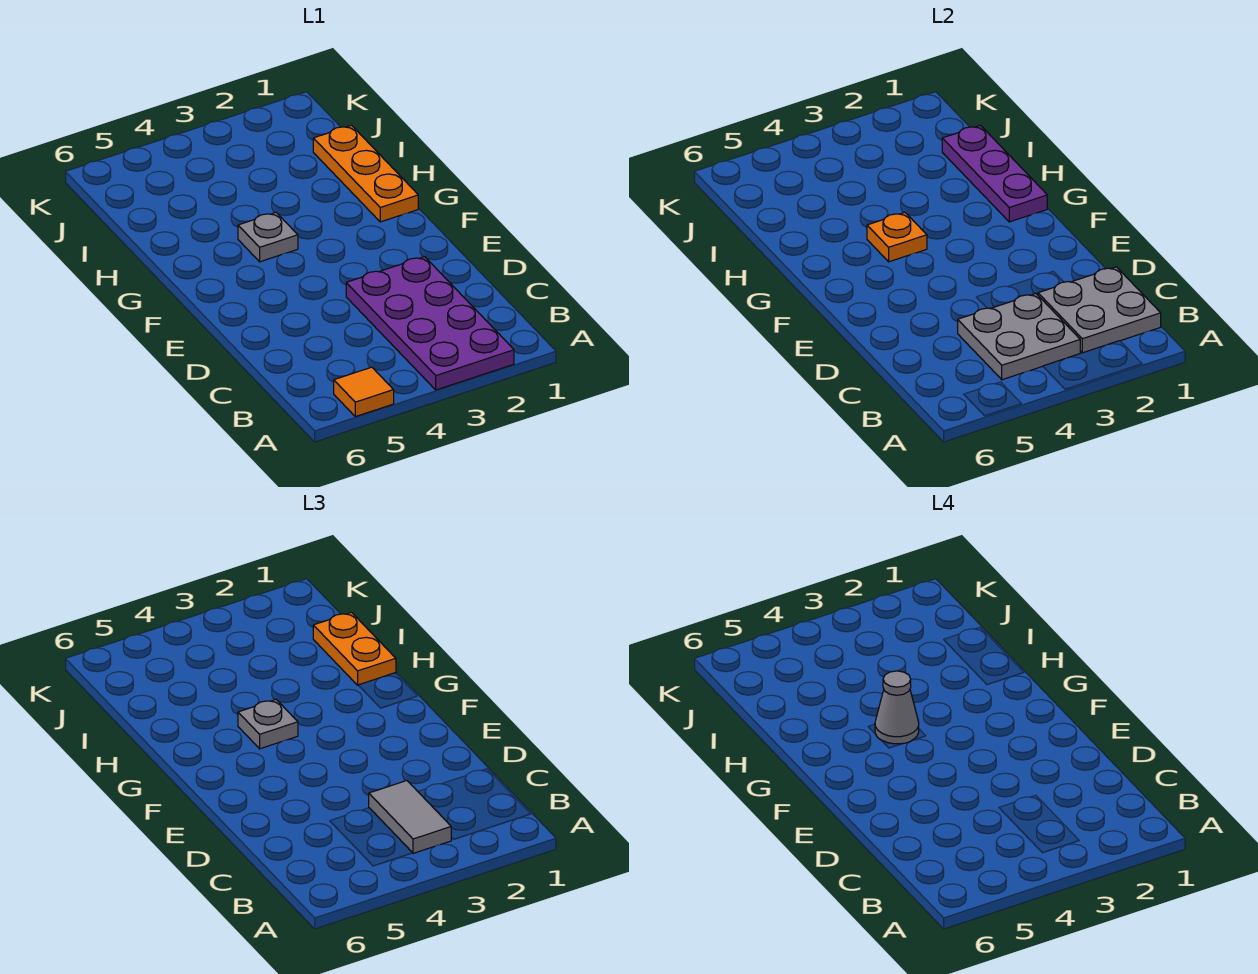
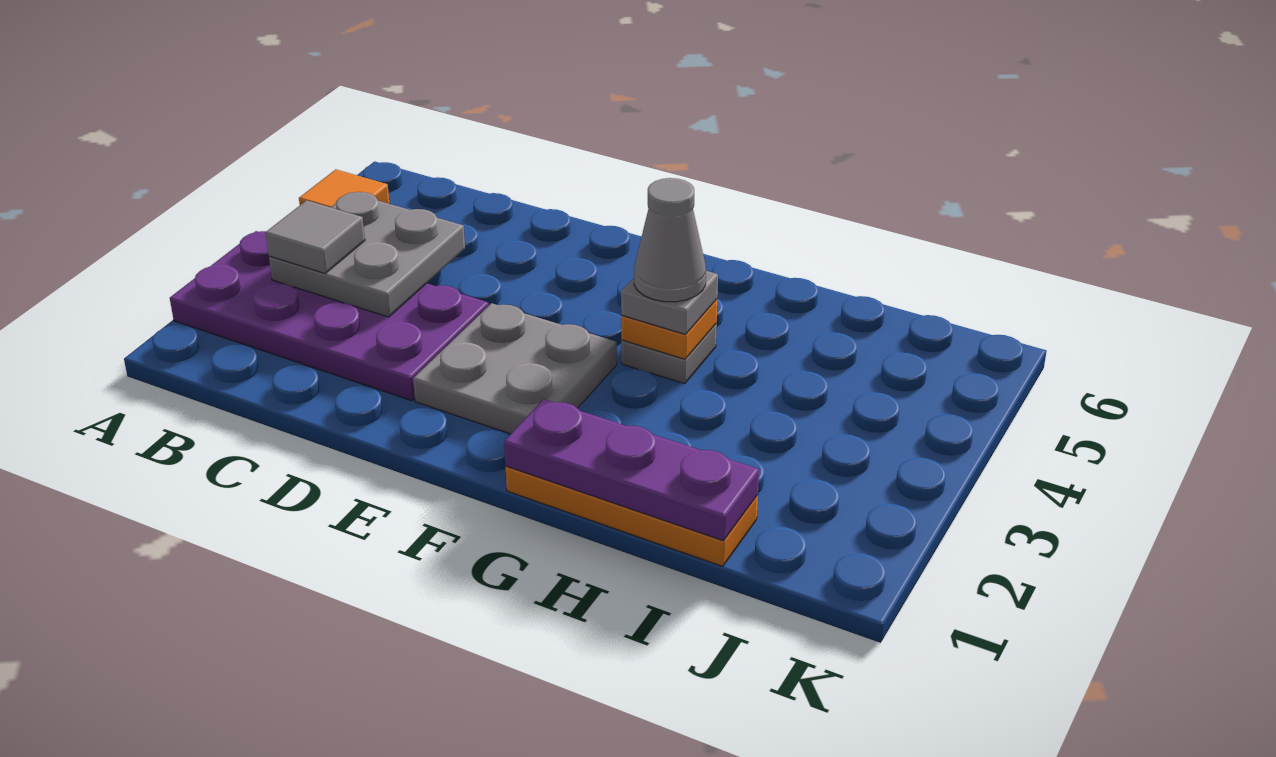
grey plate B1:C2 level 2 -> grey plate E2:F3 level 1
grey tile B3:C3 level 3 -> grey tile B3 level 3
orange plate H1:I1 level 3 -> none

